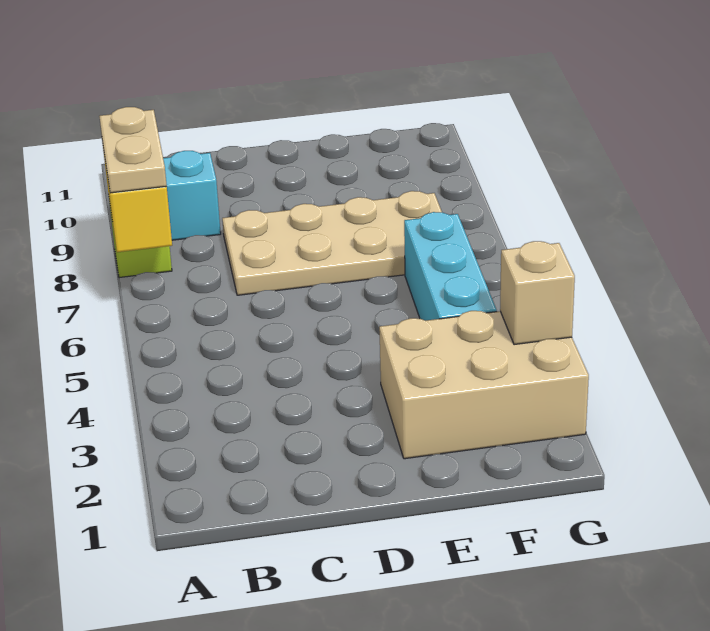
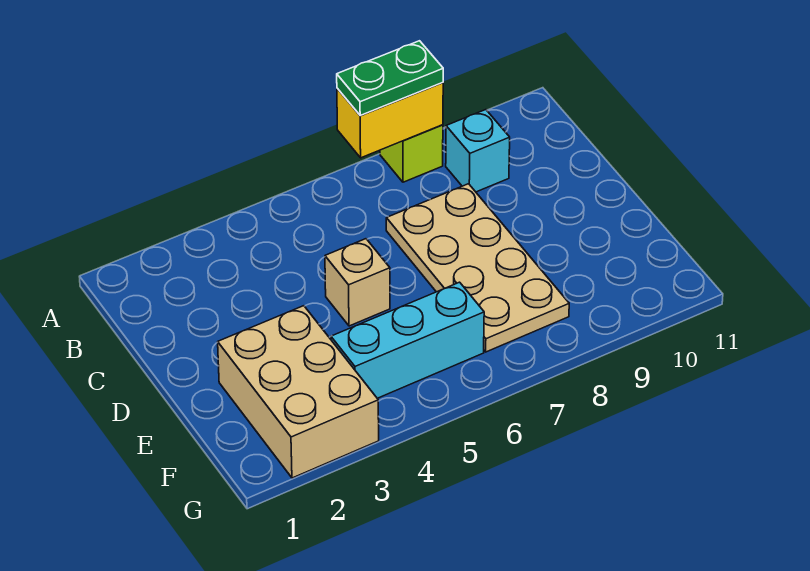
tan plate A7:A8 level 3 -> green plate A7:A8 level 3
tan brick G3 level 2 -> tan brick D5 level 1

